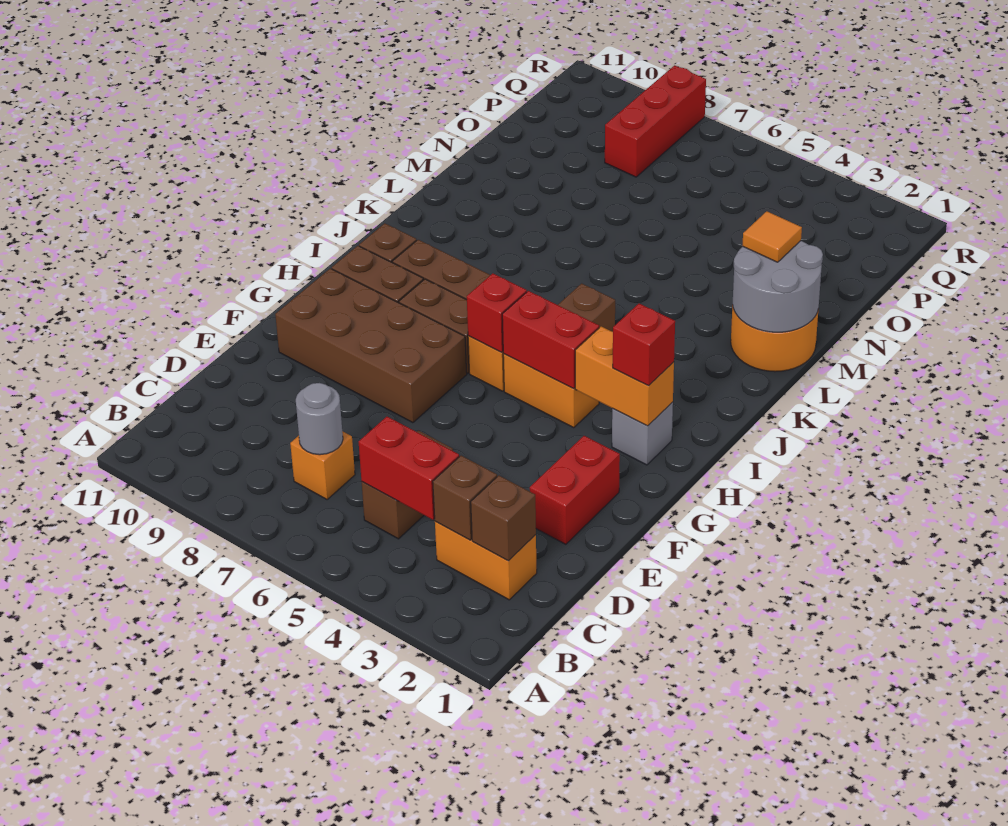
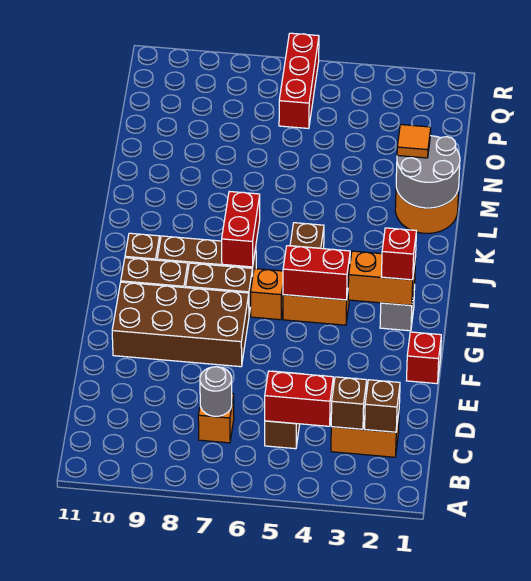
red brick E2:F2 level 1 -> red brick I7:J7 level 2
red brick H6 level 2 -> red brick F1 level 1
red brick P8:R8 level 1 -> red brick P6:R6 level 1

